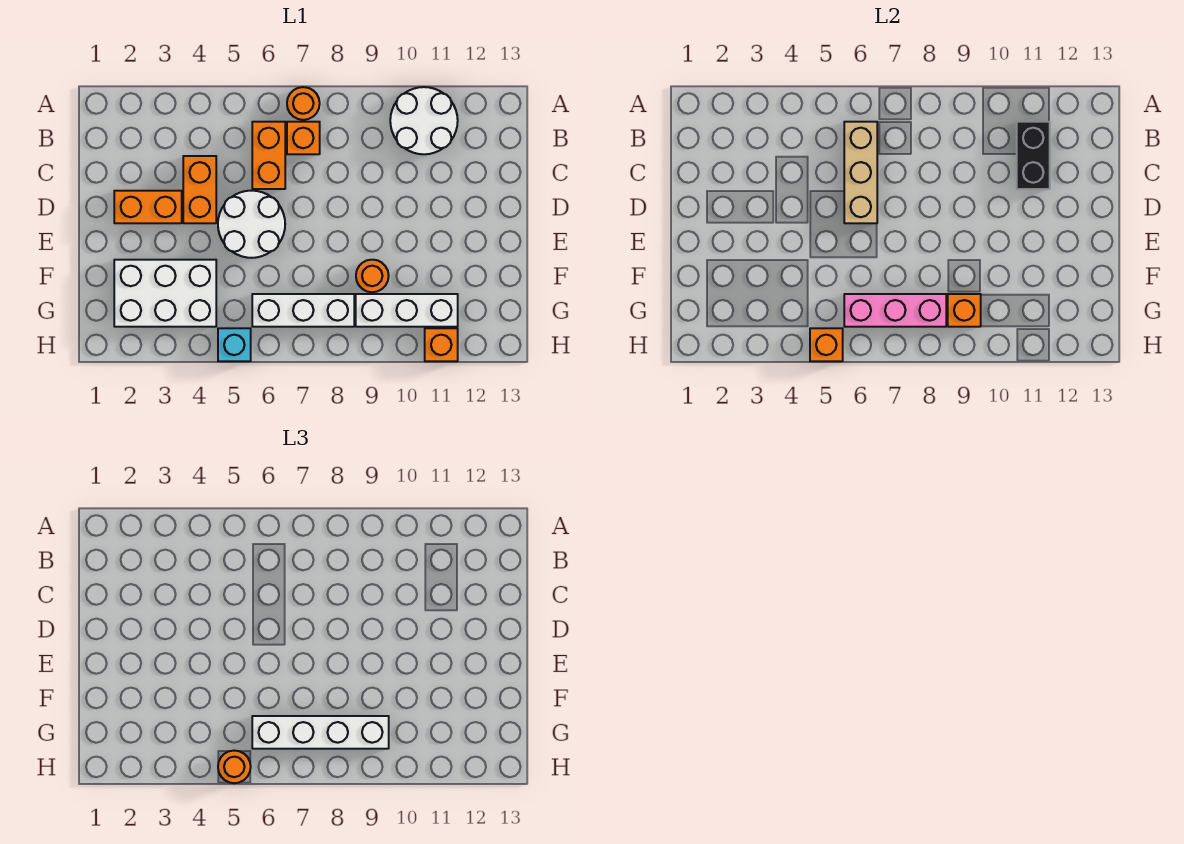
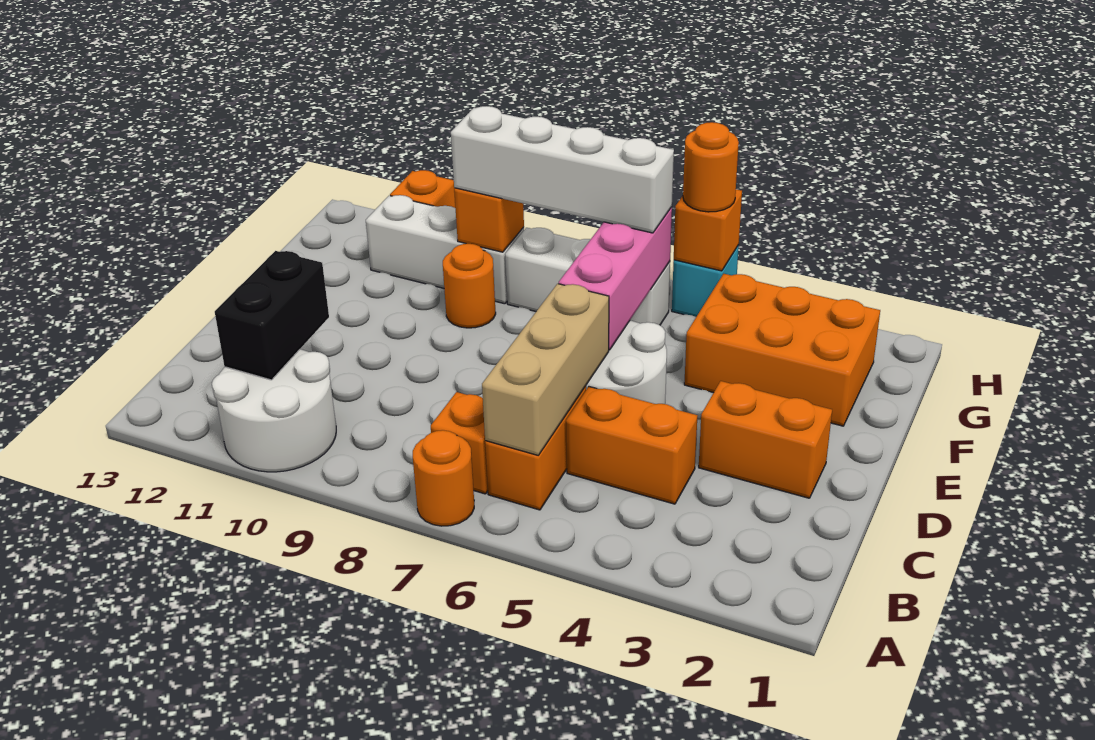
orange brick C4:D4 level 1 -> orange brick C4:C5 level 1
white brick F2:G4 level 1 -> orange brick F2:G4 level 1
pink brick G6:G8 level 2 -> pink brick E6:G6 level 2

